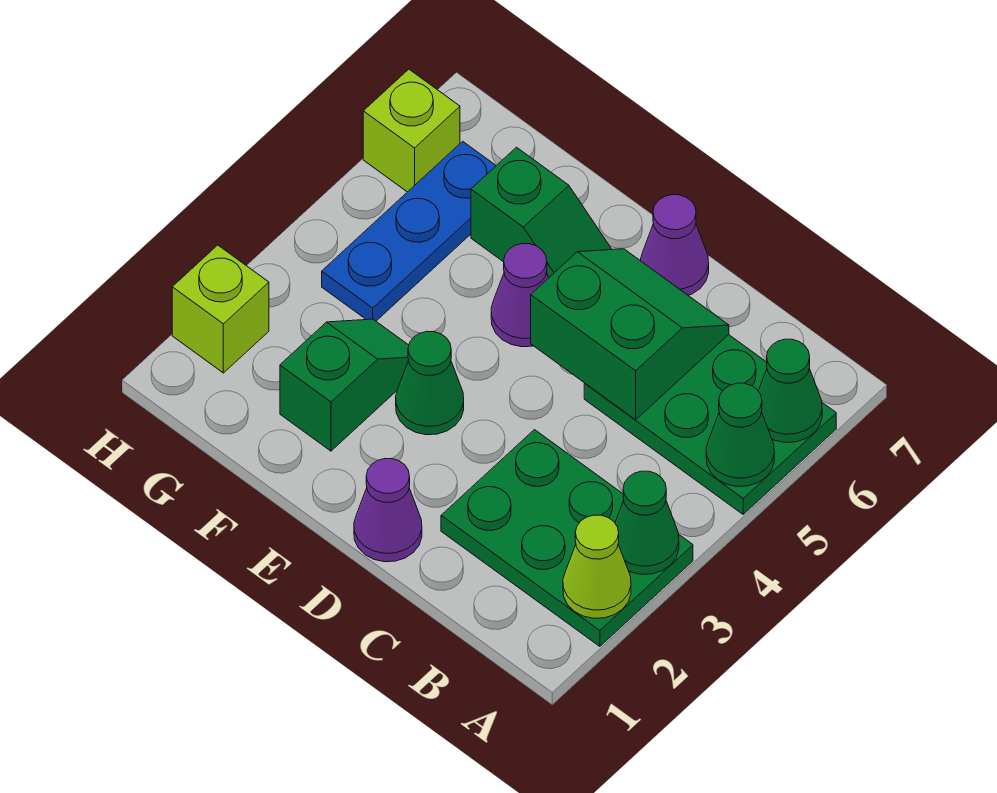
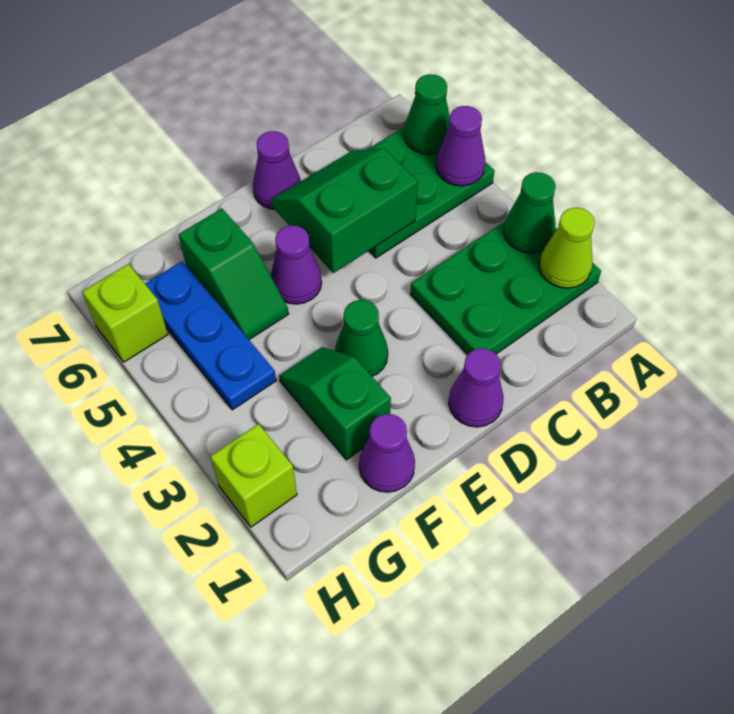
green cone A5 level 2 -> purple cone A5 level 2
green slope E6:F6 level 1 top F -> green slope F5:F6 level 1 top 6
none -> purple cone F1 level 1

